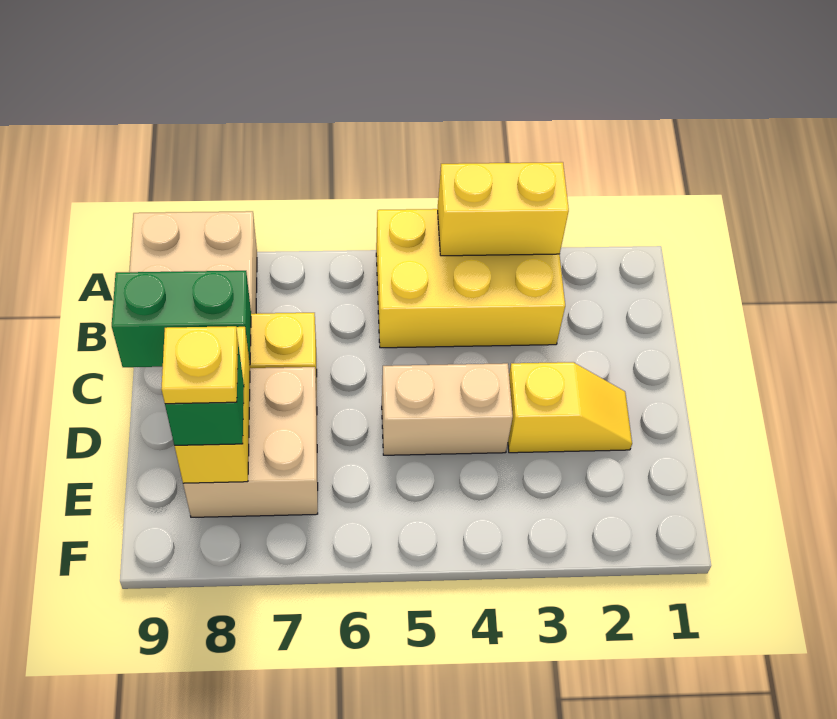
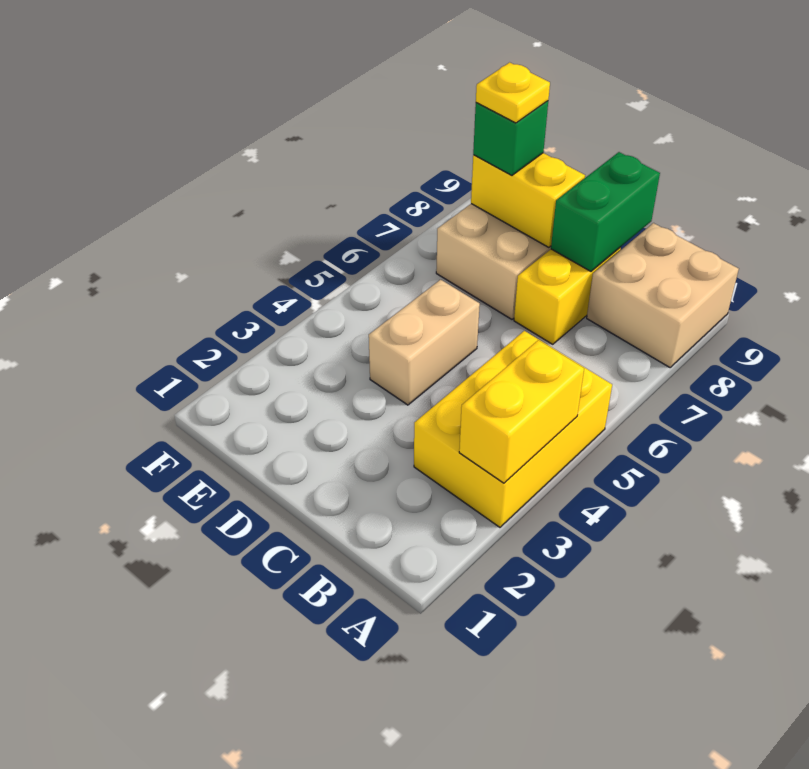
yellow slope D2:D3 level 1 top 3 -> none

